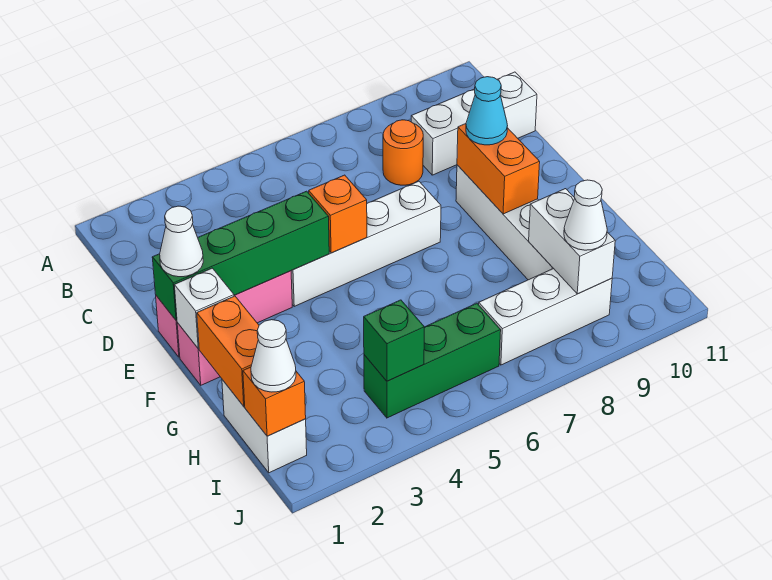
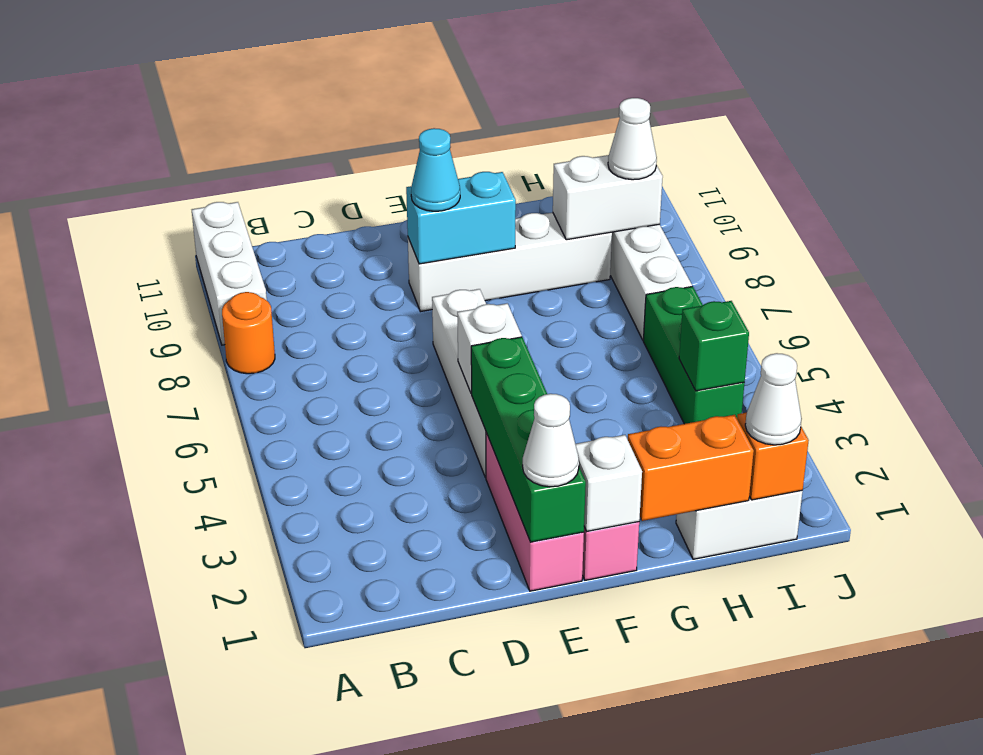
orange round brick C8 level 1 -> orange round brick A8 level 1
white brick C9:C11 level 1 -> white brick A9:A11 level 1
orange brick E5 level 2 -> white brick E5 level 2
orange brick E9:F9 level 2 -> cyan brick E9:F9 level 2

